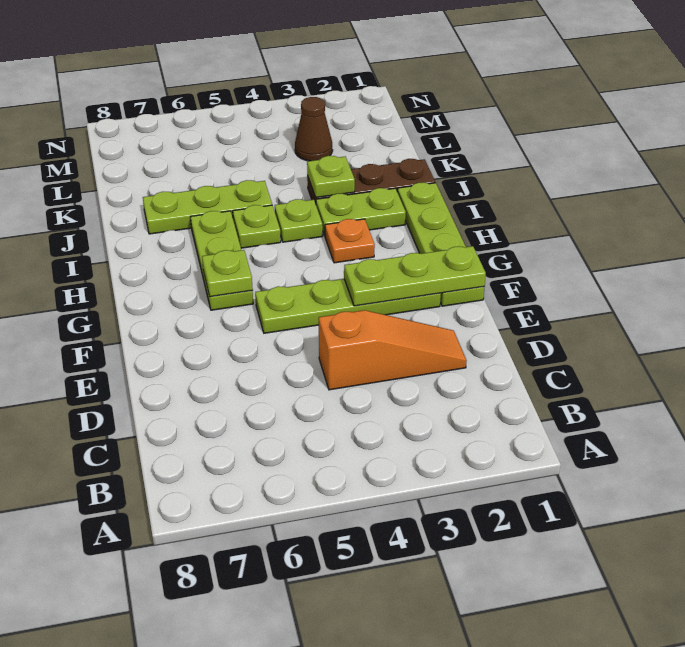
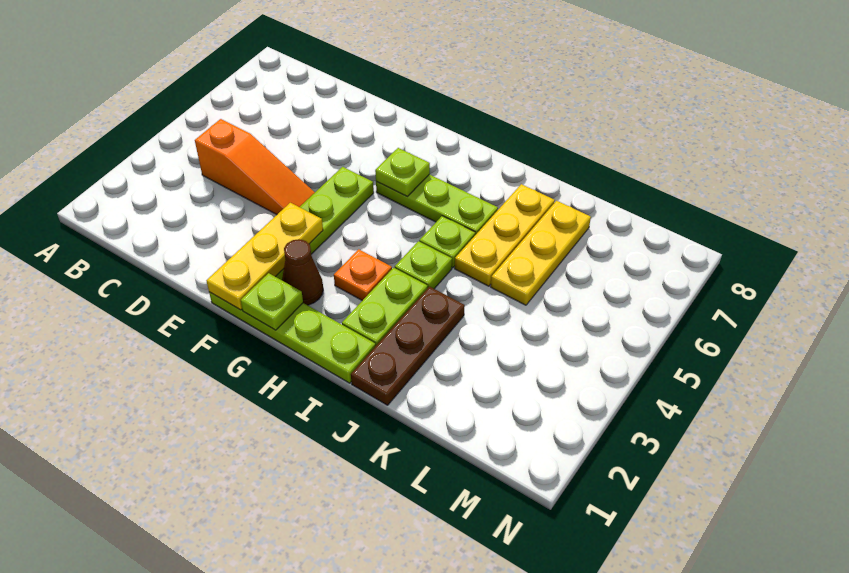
orange slope D2:D4 level 1 top 4 -> orange slope C4:E4 level 1 top C
lime plate F1:F3 level 2 -> yellow plate F1:F3 level 2
lime plate J3 level 2 -> lime plate G1 level 2
lime plate J5:J7 level 1 -> yellow plate J5:J7 level 1
none -> yellow plate K5:K7 level 1
brown cone L3 level 1 -> brown cone G2 level 1

